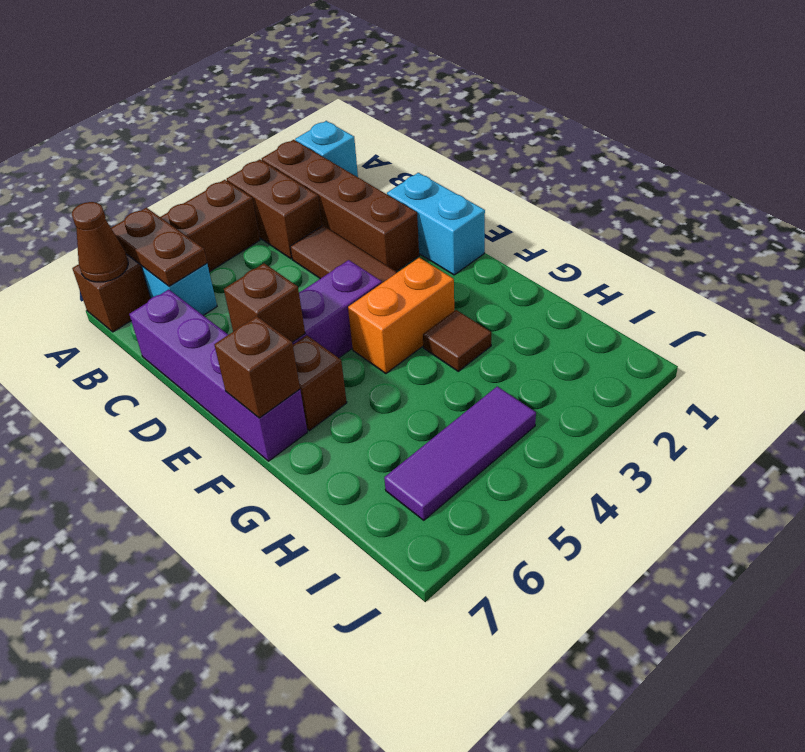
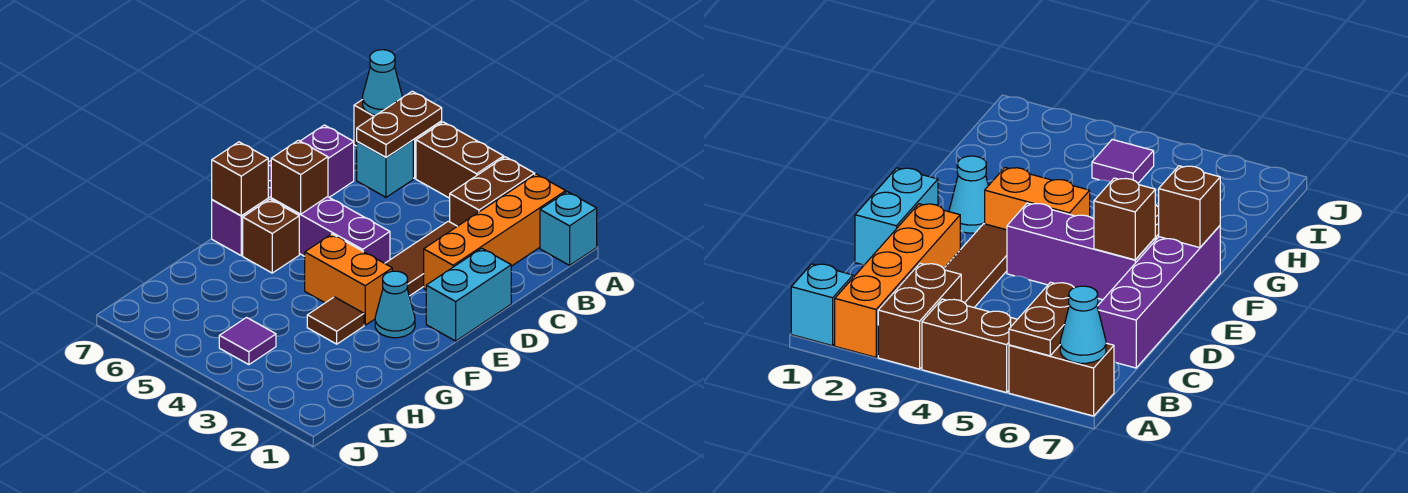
brown brick A2:D2 level 1 -> orange brick A2:D2 level 1
brown cone A7 level 2 -> cyan cone A7 level 2
none -> cyan cone F2 level 1
purple tile I4:I6 level 1 -> purple tile I4 level 1

